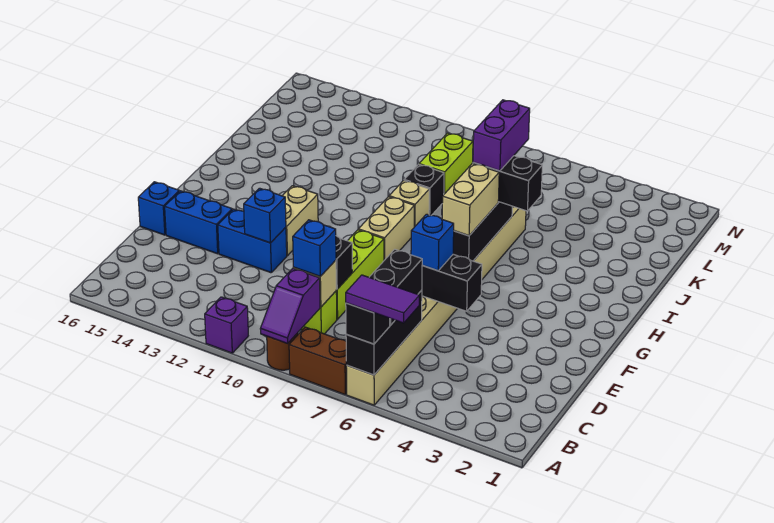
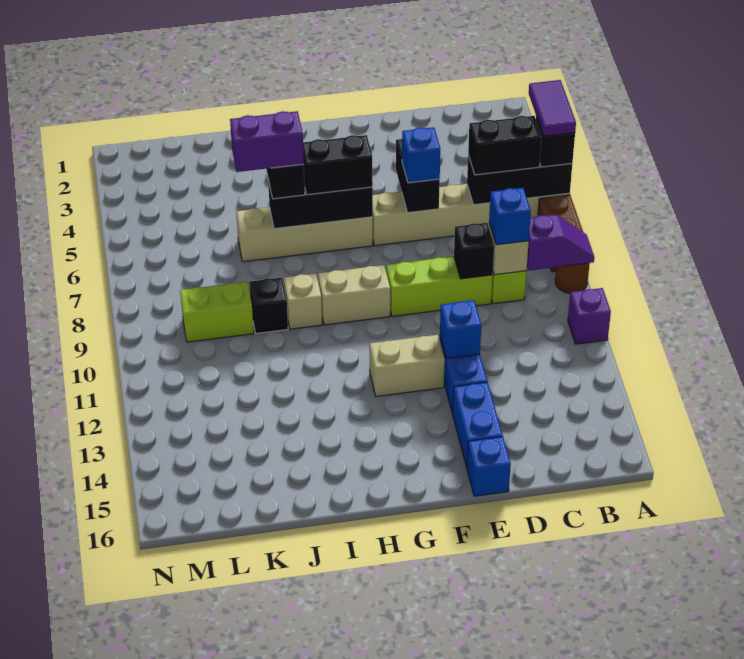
tan brick G6:H6 level 3 -> black brick G6:H6 level 3

